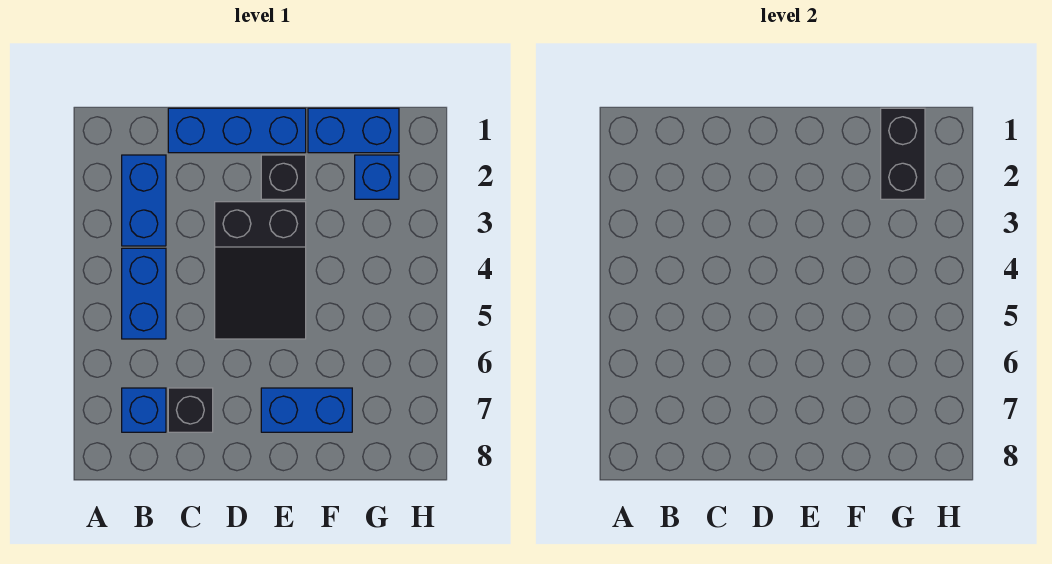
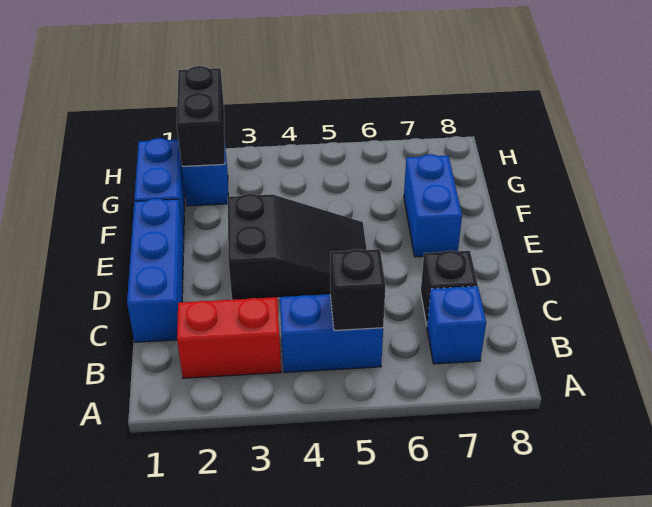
blue brick B2:B3 level 1 -> red brick B2:B3 level 1
black brick E2 level 1 -> black brick B5 level 2
black brick G1:G2 level 2 -> black brick G2:H2 level 2

